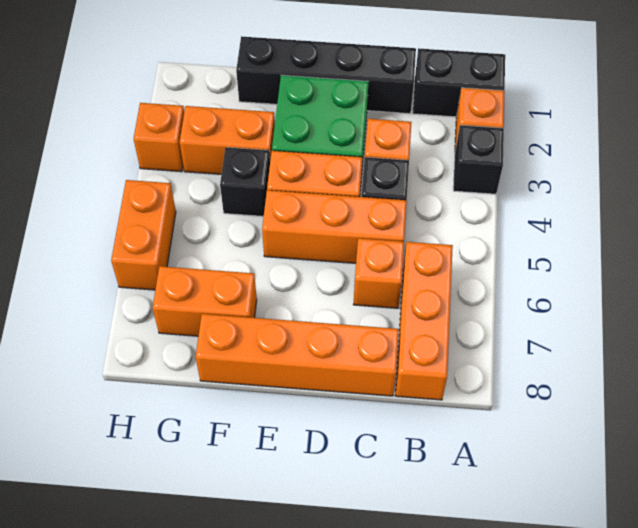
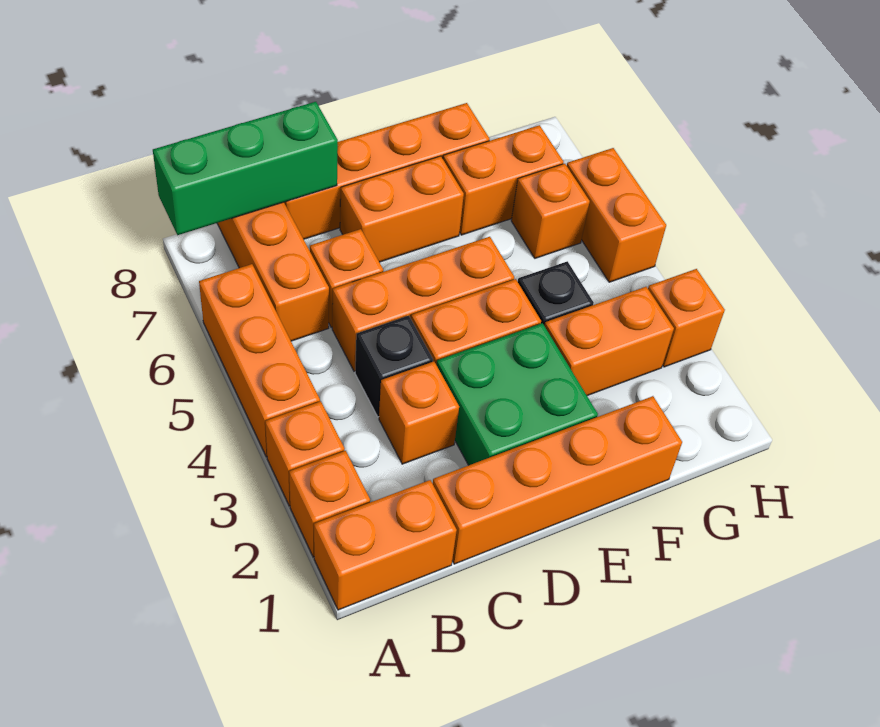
black brick A1:B1 level 1 -> orange brick A1:B1 level 1
black brick A3 level 1 -> orange brick A3 level 1
none -> orange brick A4:A6 level 1
none -> green brick A8:C8 level 2
black brick C1:F1 level 1 -> orange brick C1:F1 level 1
none -> orange brick D7:E7 level 1
none -> orange brick G6 level 1

